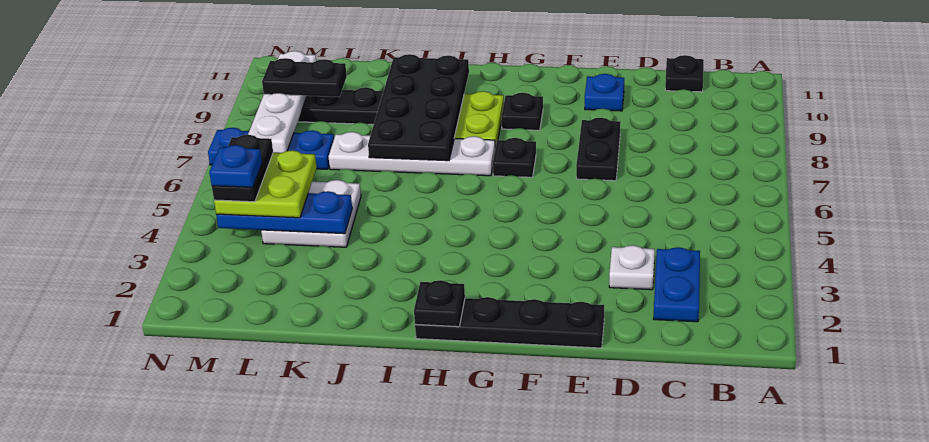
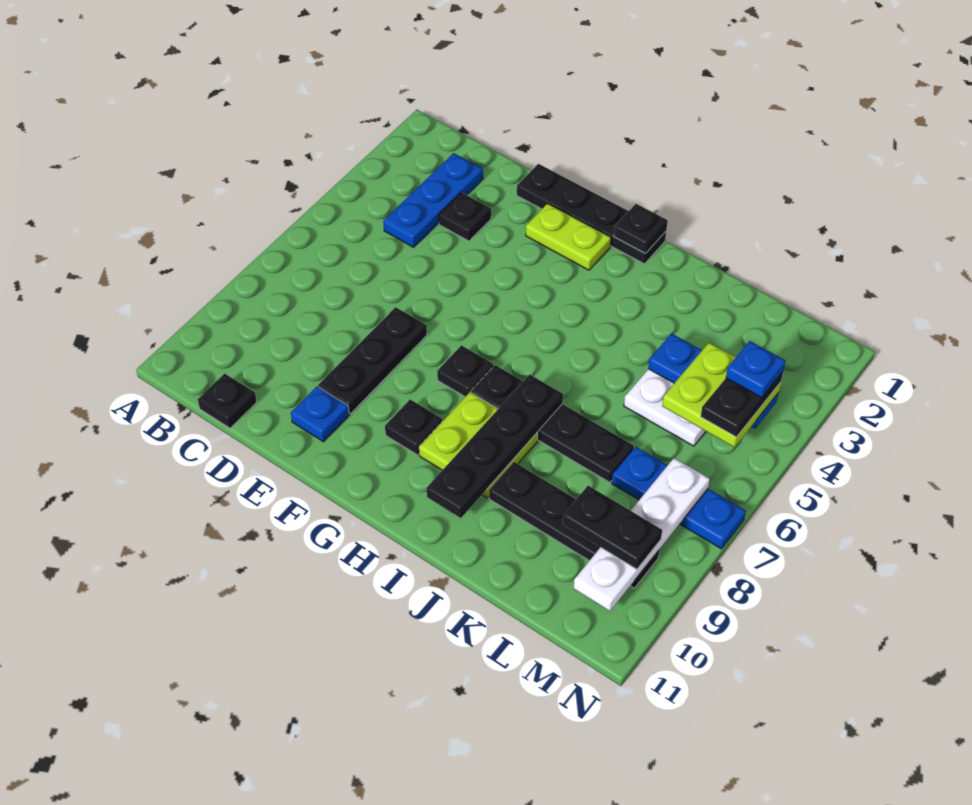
blue plate C2:C3 level 1 -> blue plate C2:C4 level 1
white plate D3 level 1 -> black plate D3 level 1
black plate E7:E8 level 1 -> black plate E7:E9 level 1
none -> lime plate F2:G2 level 1
white plate H7:K7 level 1 -> black plate H7:K7 level 1
black plate I7:J10 level 2 -> black plate I7:I10 level 2

